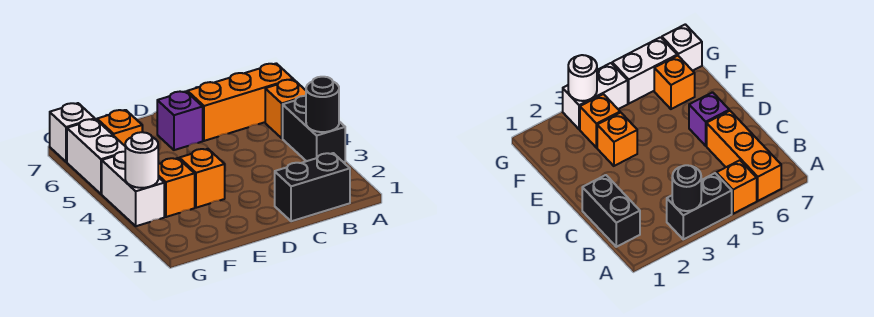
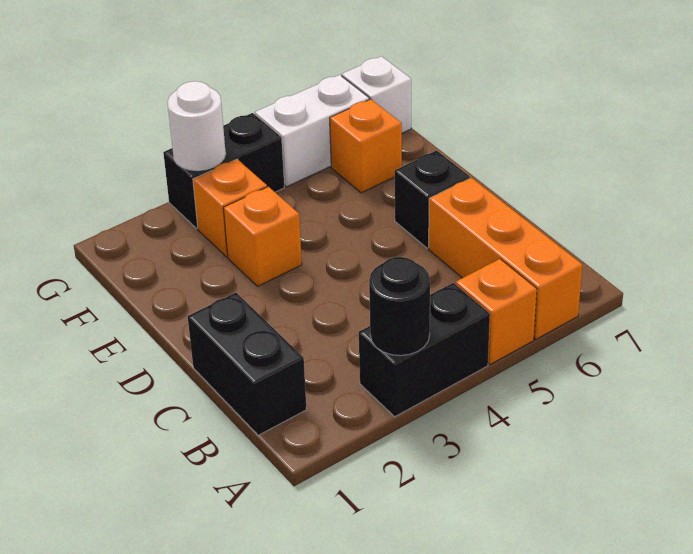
purple brick D6 level 1 -> black brick D6 level 1
white brick G3:G4 level 1 -> black brick G3:G4 level 1

